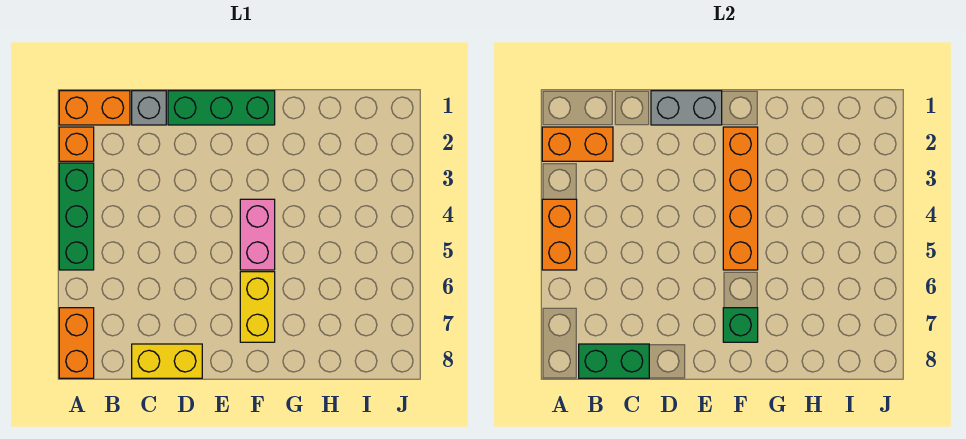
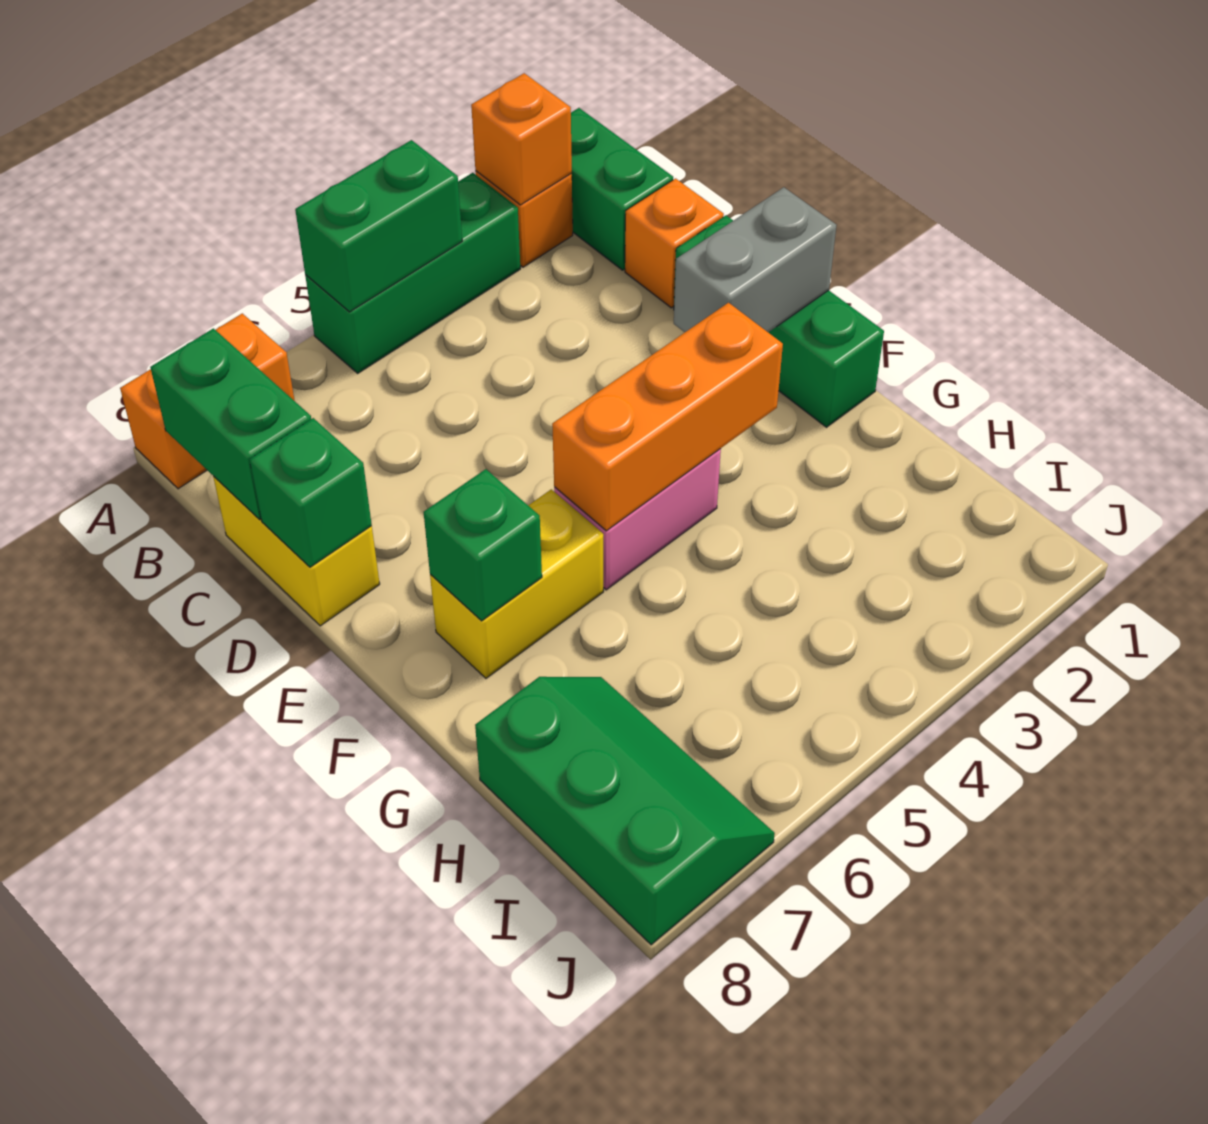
orange brick A1:B1 level 1 -> green brick A1:B1 level 1
orange brick A2:B2 level 2 -> orange brick A2 level 2
orange brick A4:A5 level 2 -> green brick A4:A5 level 2
grey brick C1 level 1 -> orange brick C1 level 1
grey brick D1:E1 level 2 -> grey brick E1:E2 level 2
none -> green brick D8 level 2
orange brick F2:F5 level 2 -> orange brick F3:F5 level 2
none -> green slope H7:J8 level 1 top 8

